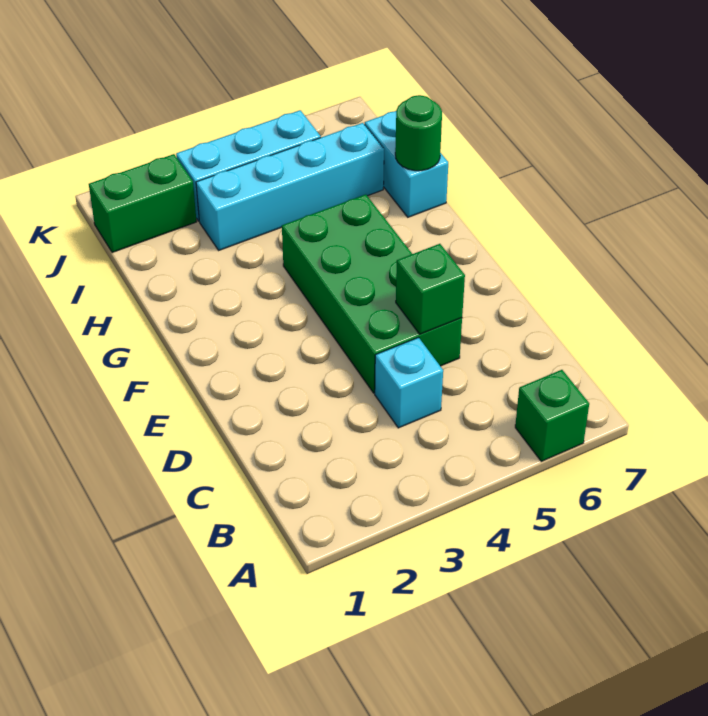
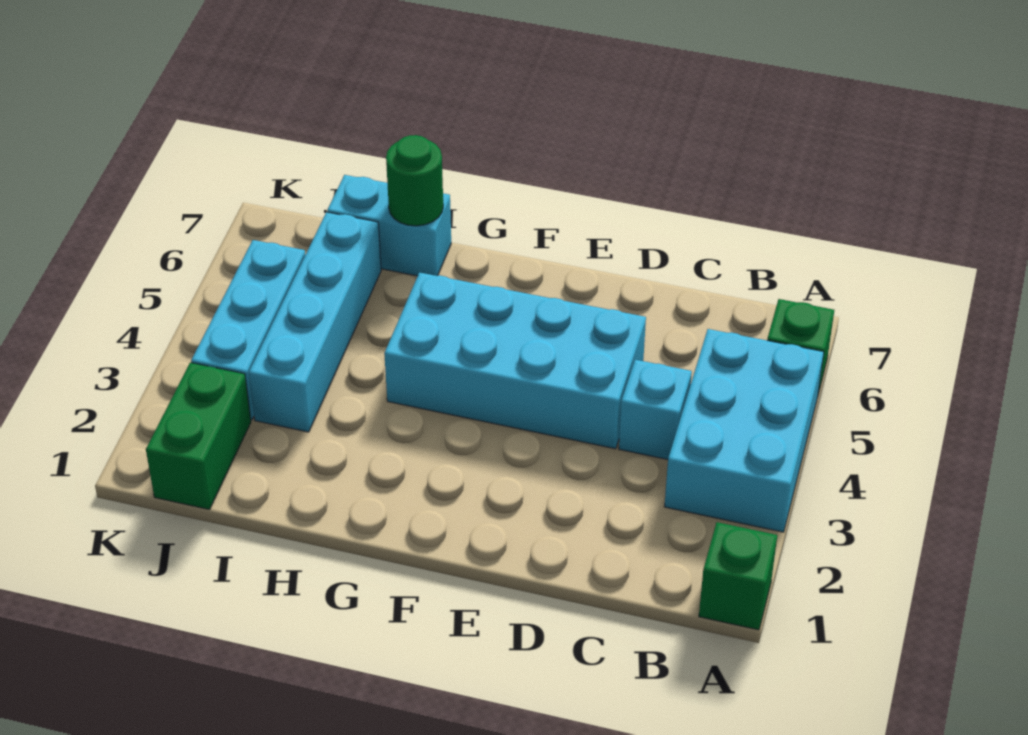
none -> cyan brick A3:B5 level 1
green brick D4:G5 level 1 -> cyan brick D4:G5 level 1
green brick D5 level 2 -> green brick A1 level 1

